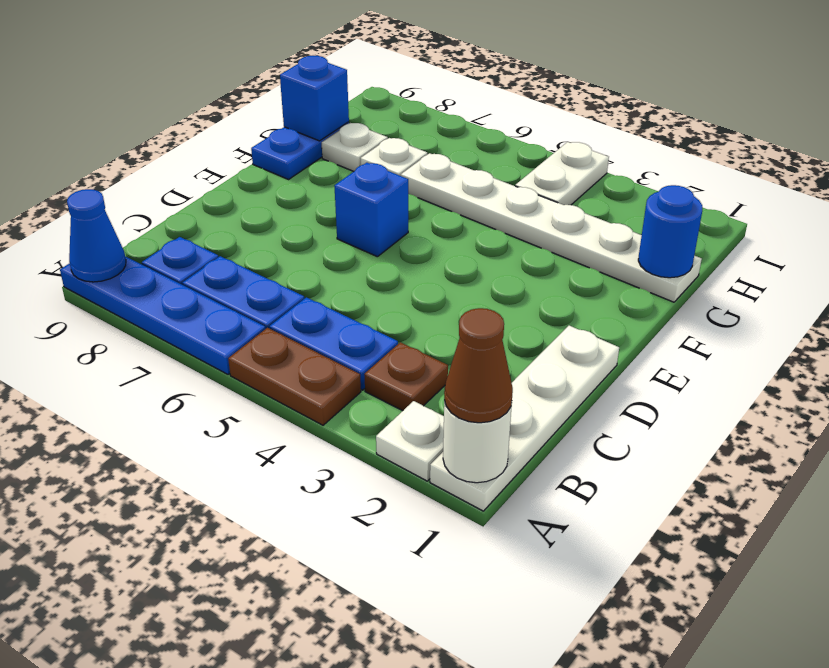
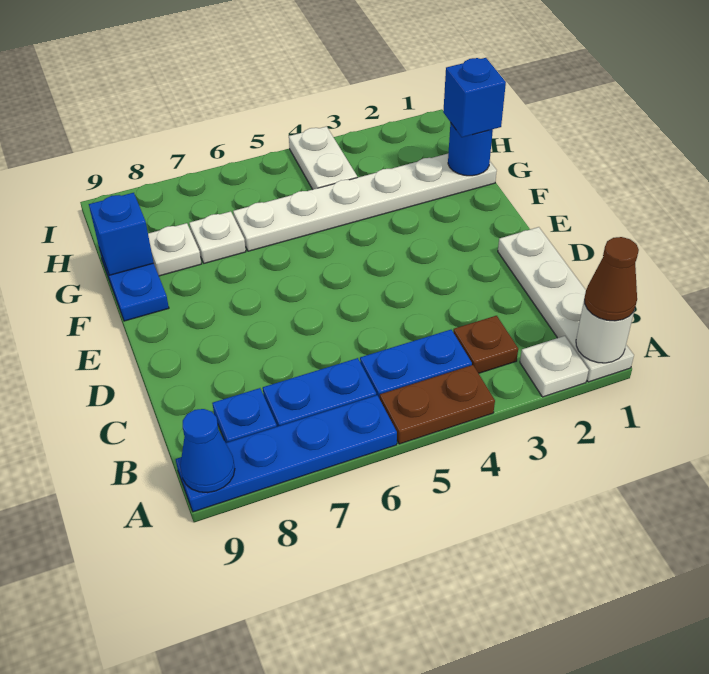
blue brick E6 level 1 -> blue brick G1 level 3

